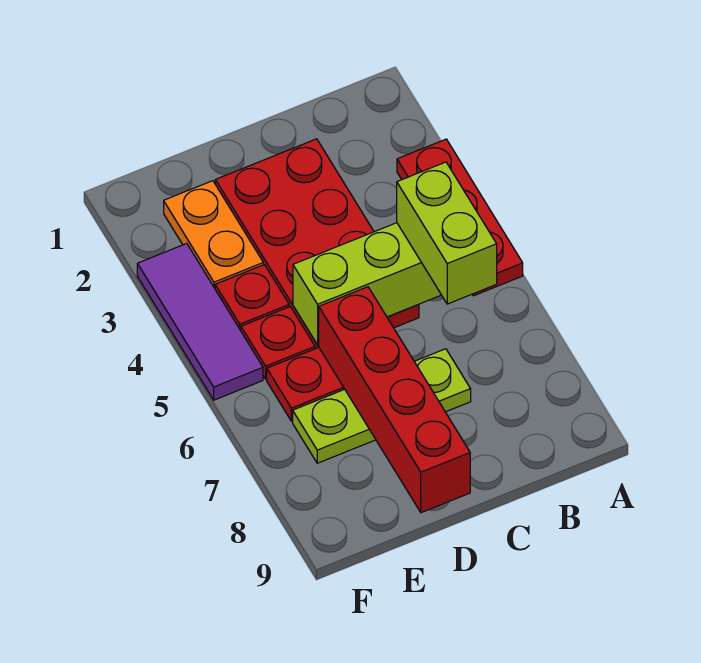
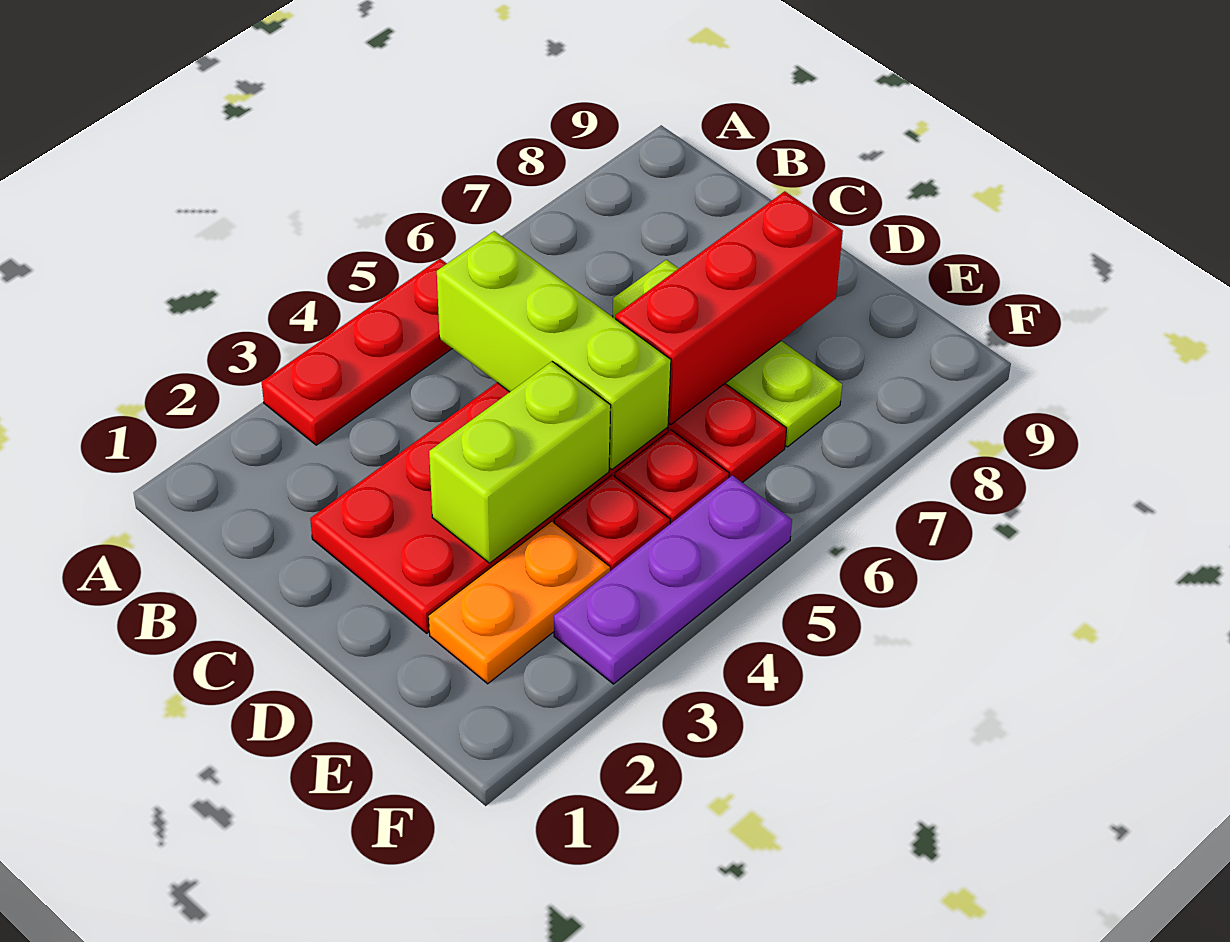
lime brick B5:B6 level 3 -> lime brick D3:D4 level 2
red brick D6:D9 level 2 -> red brick D6:D8 level 2
purple tile F3:F5 level 1 -> purple plate F3:F5 level 1

